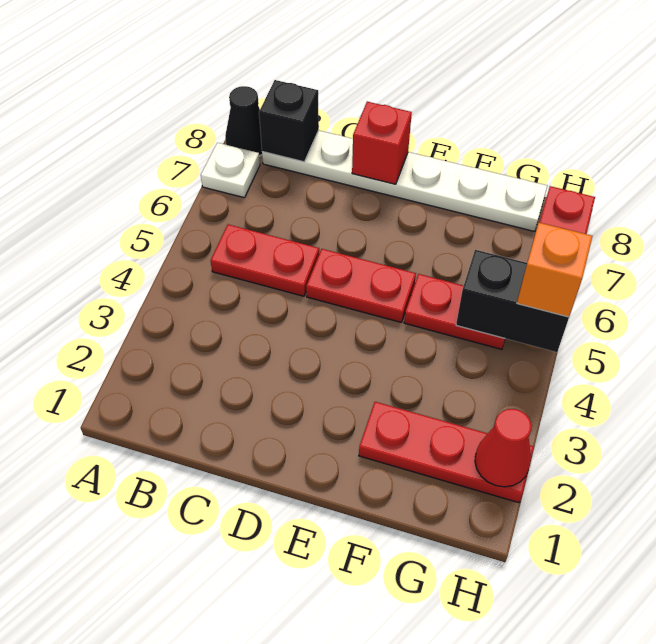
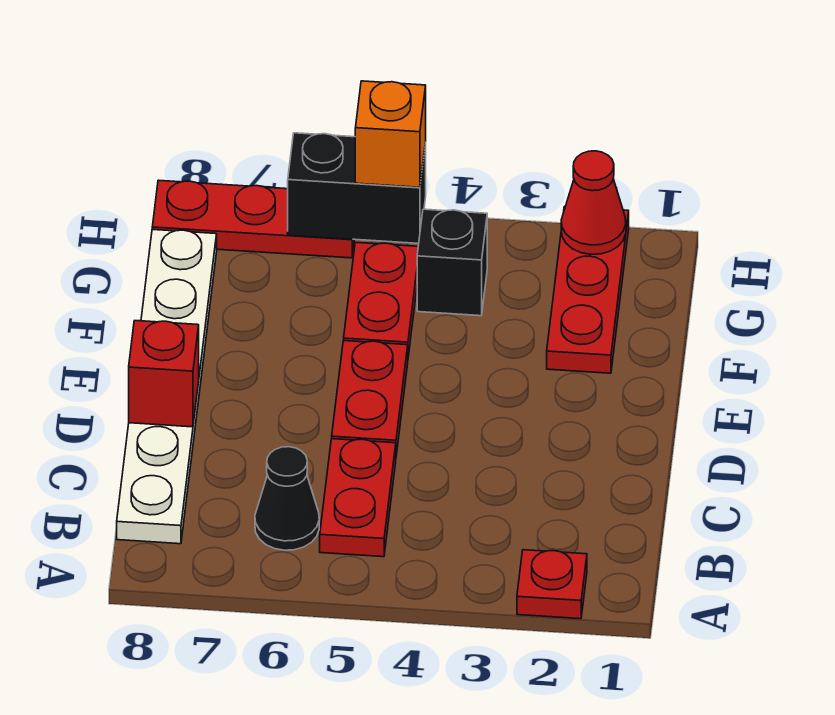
none -> red plate A2 level 1
white plate A7 level 1 -> none
black cone A8 level 1 -> black cone B6 level 1
black brick B8 level 2 -> black brick G4 level 1
black brick G5:H5 level 2 -> black brick H5:H6 level 2

